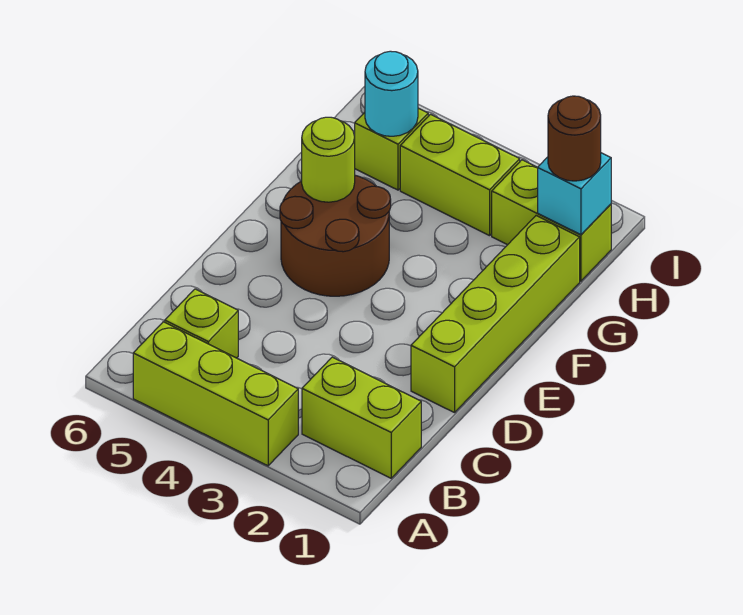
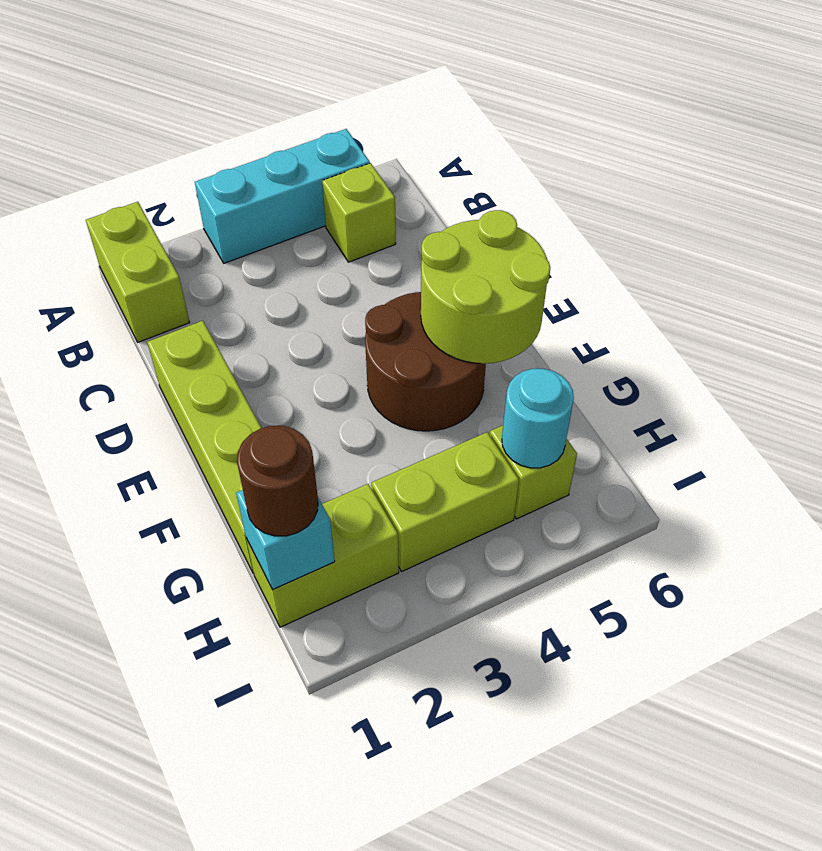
lime brick A3:A5 level 1 -> cyan brick A3:A5 level 1
lime brick B1:B2 level 1 -> lime brick A1:B1 level 1
lime round brick F5 level 2 -> lime round brick E5:F6 level 2

